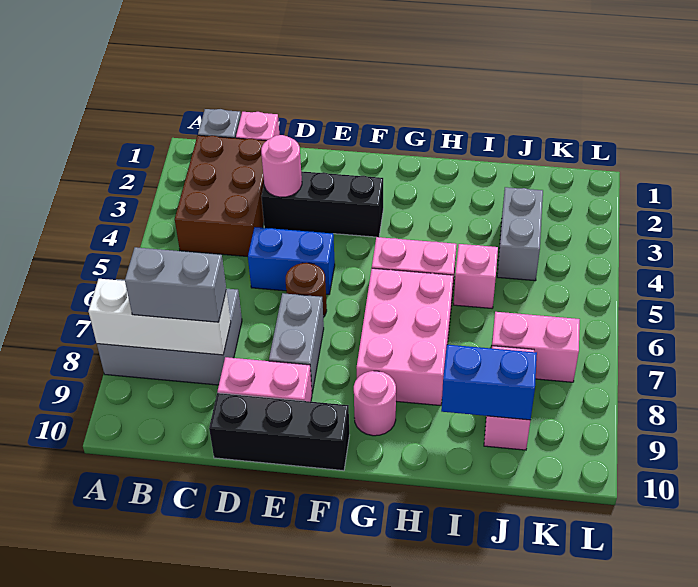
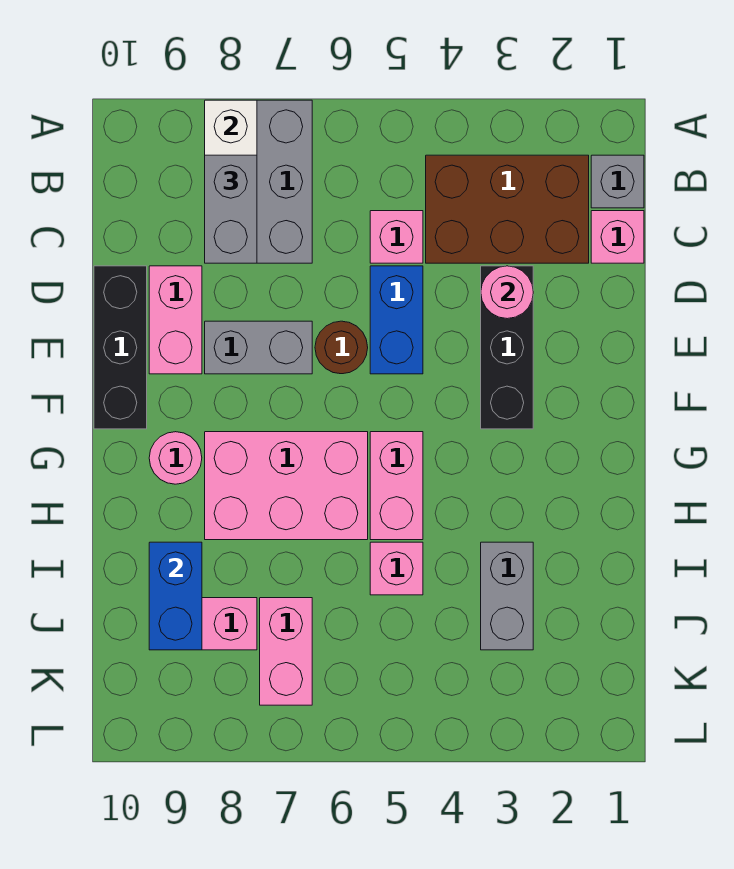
none -> pink brick C5 level 1
grey brick J3:J4 level 1 -> grey brick I3:J3 level 1

